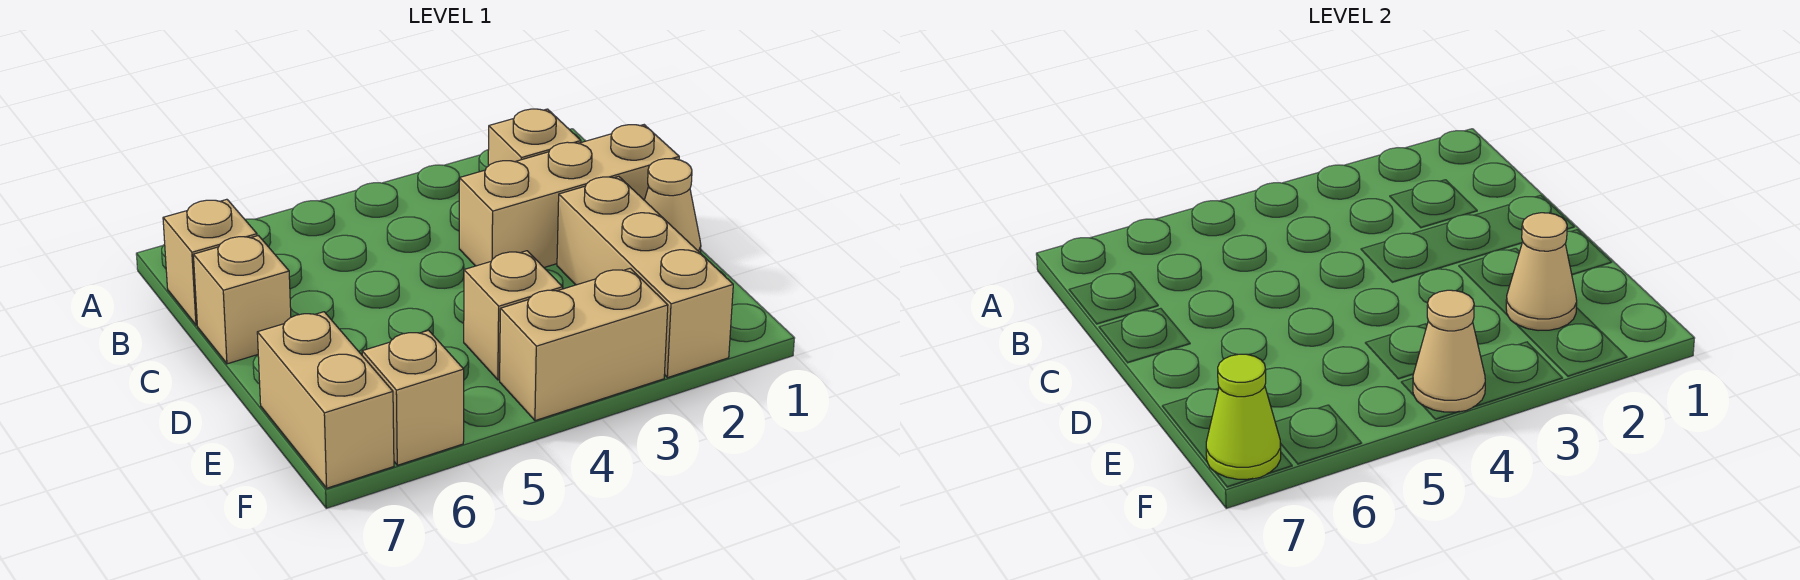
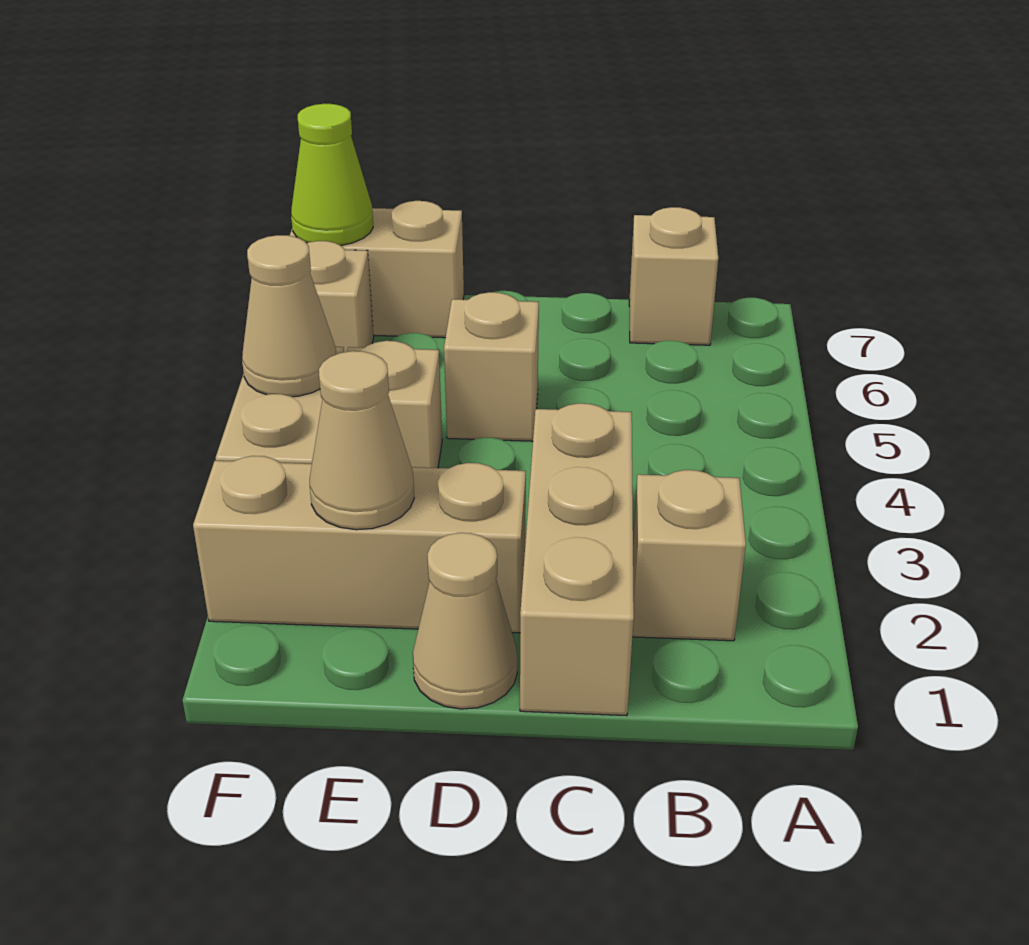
tan brick C7 level 1 -> tan brick D5 level 1

